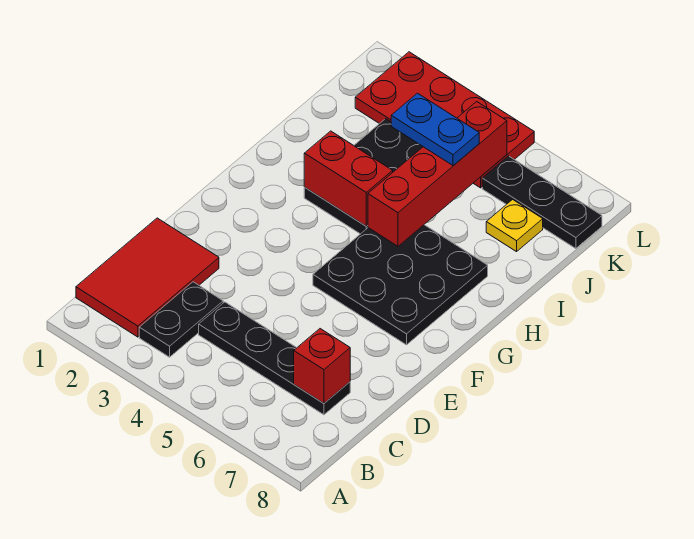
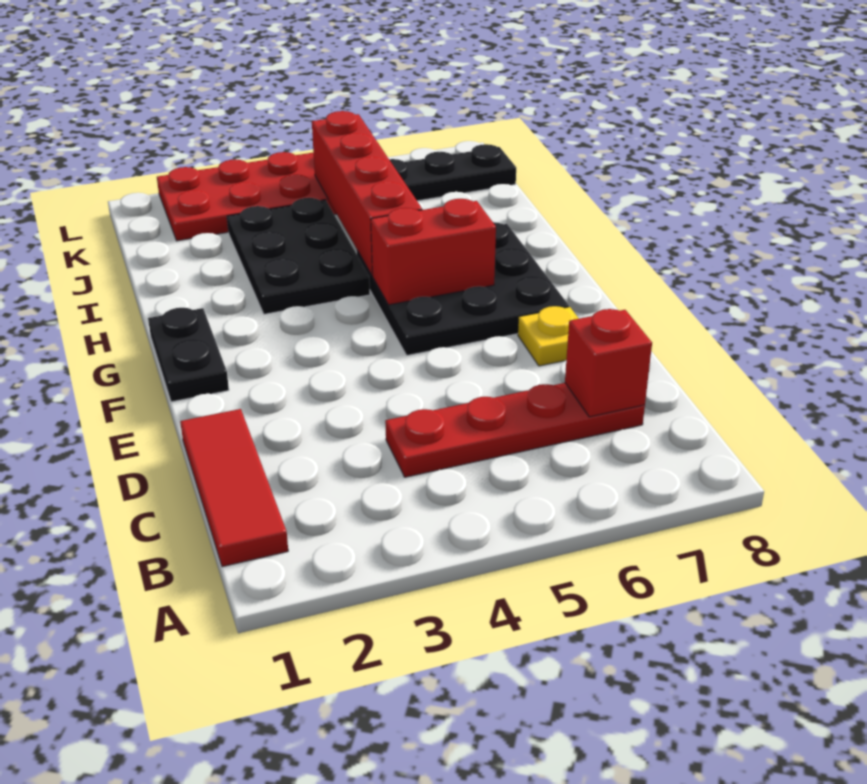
red tile B1:D2 level 1 -> red tile B1:D1 level 1
black plate B3:C3 level 1 -> black plate F1:G1 level 1
black plate C4:C7 level 1 -> red plate C4:C7 level 1
red brick H3:H4 level 2 -> red brick G5:G6 level 2
blue plate J4:J5 level 3 -> none
yellow plate J7 level 1 -> yellow plate E7 level 1

